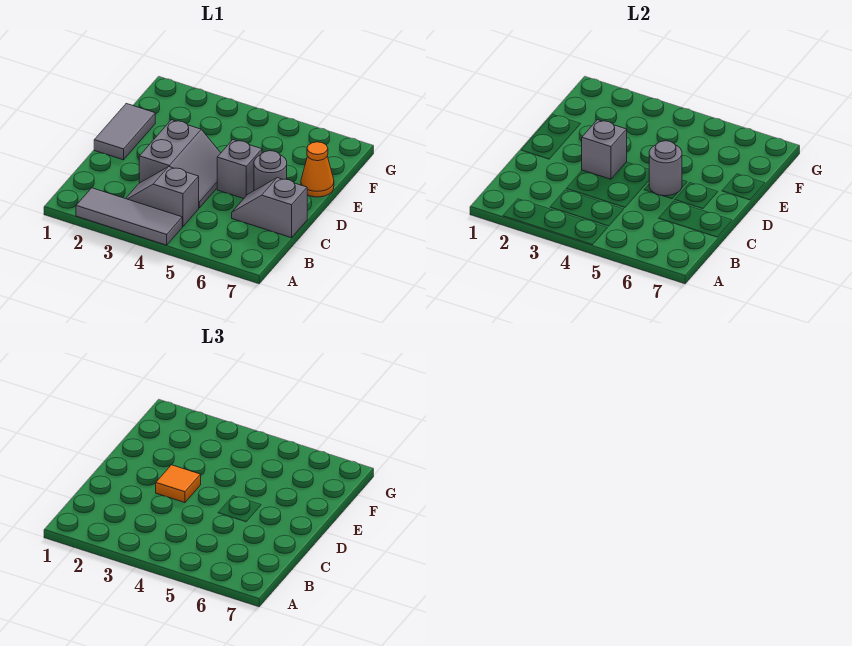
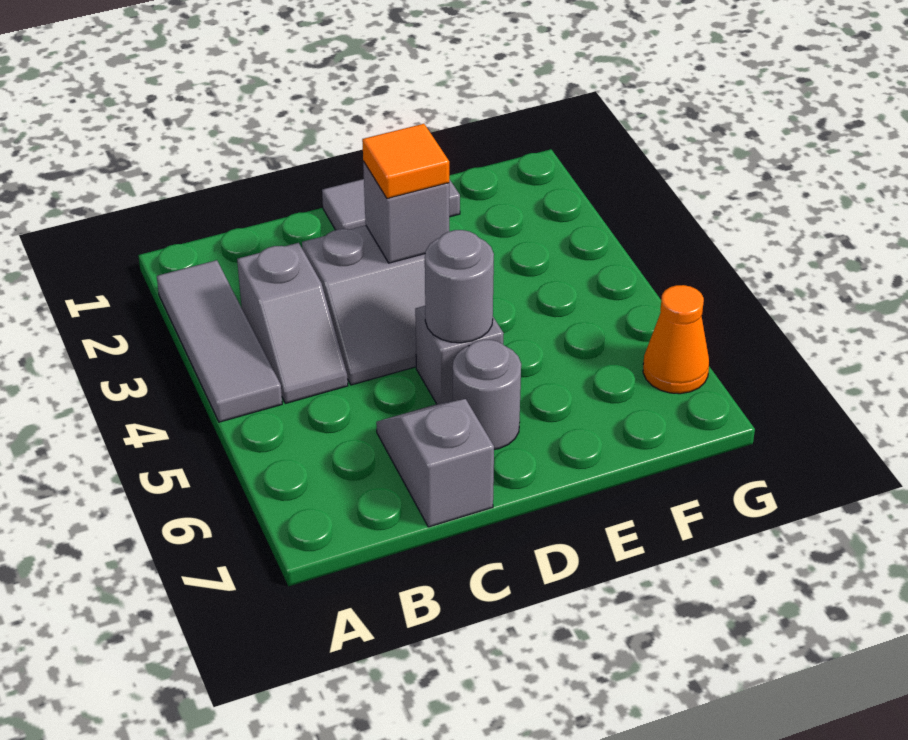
grey slope B3:B4 level 1 top 4 -> grey slope B3:B4 level 1 top 3
orange cone E7 level 1 -> orange cone G6 level 1

